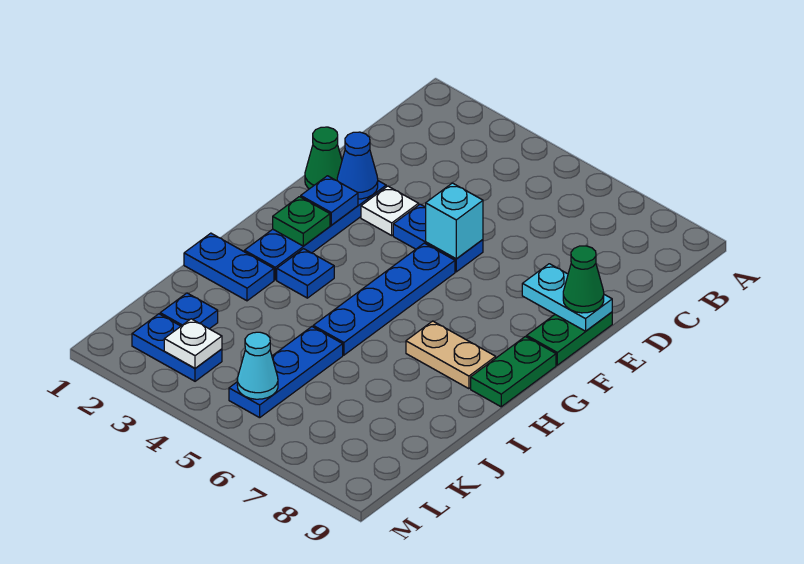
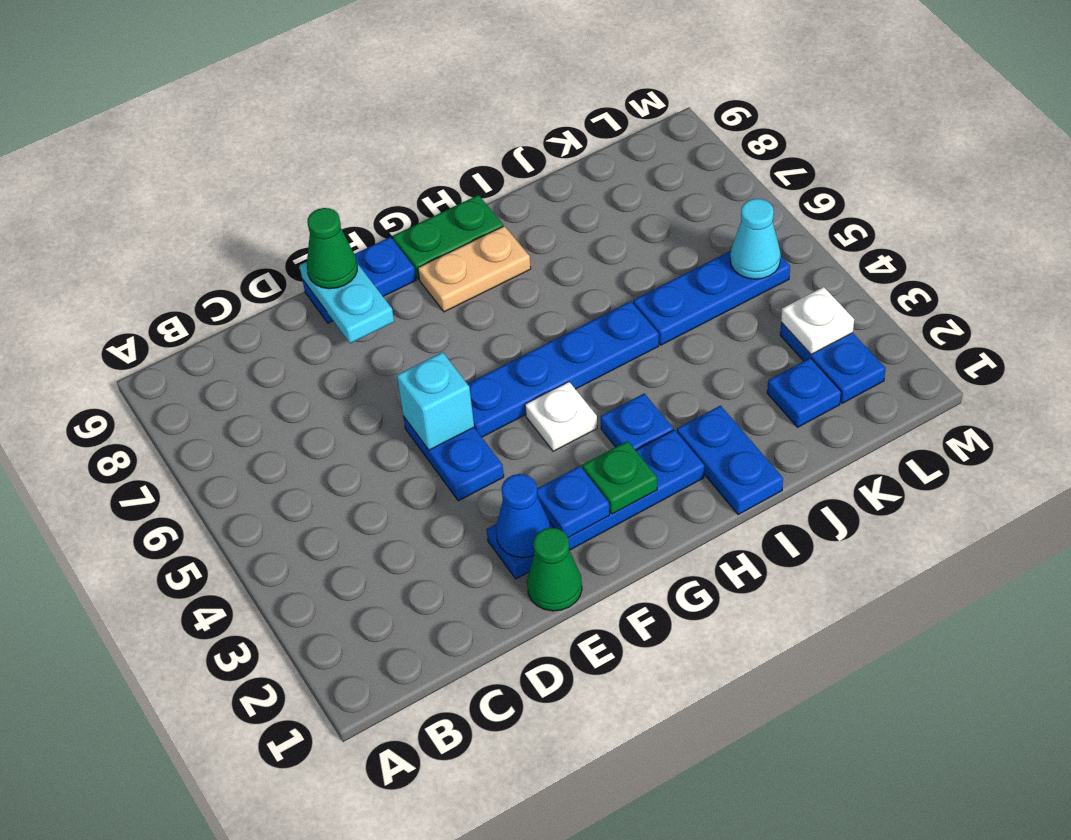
white plate E3 level 1 -> white plate G4 level 1
green plate E9:F9 level 1 -> blue plate E9:F9 level 1
tan plate H7:H8 level 1 -> tan plate G8:H8 level 1

